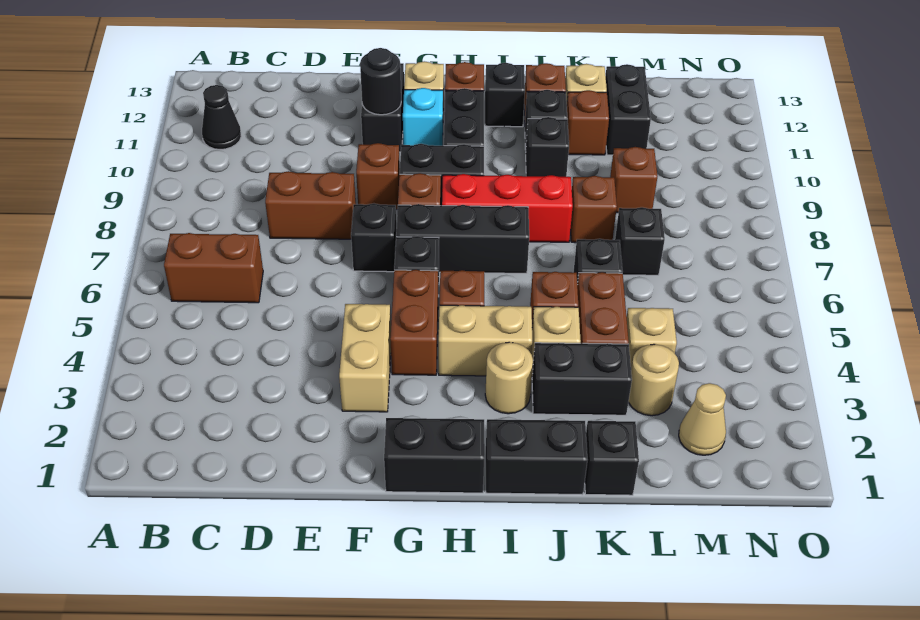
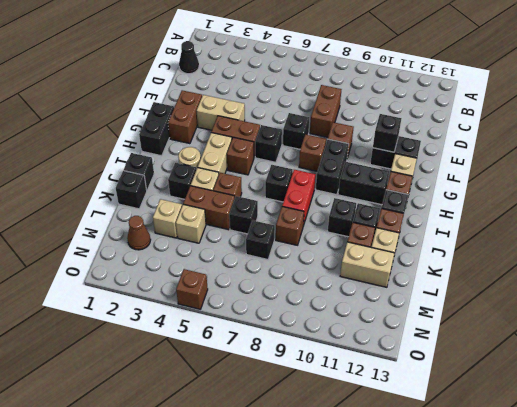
brown brick B6:C6 level 1 -> brown brick F2:G2 level 1
black cone B11 level 1 -> black cone C1 level 1
black round brick F11 level 2 -> black brick F11 level 2
black brick G7:I7 level 1 -> black brick I7 level 1
cyan brick G11 level 1 -> none
red brick H8:J8 level 1 -> red brick I8:J8 level 1
black brick I1:J1 level 1 -> black brick J1 level 1
black brick J3:K3 level 1 -> black brick J3 level 1
tan round brick L3 level 1 -> tan brick L3 level 1
brown brick L9 level 1 -> brown brick O5 level 1
black brick L11:L12 level 1 -> tan brick L11:L12 level 1
tan cone M2 level 1 -> brown cone M2 level 1

